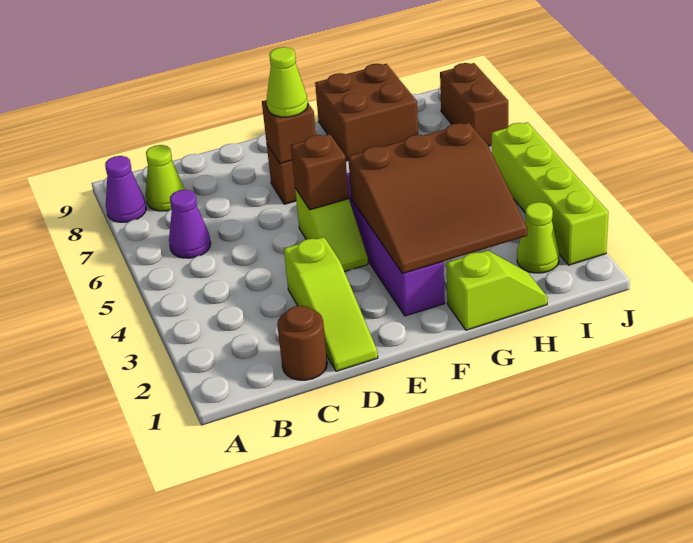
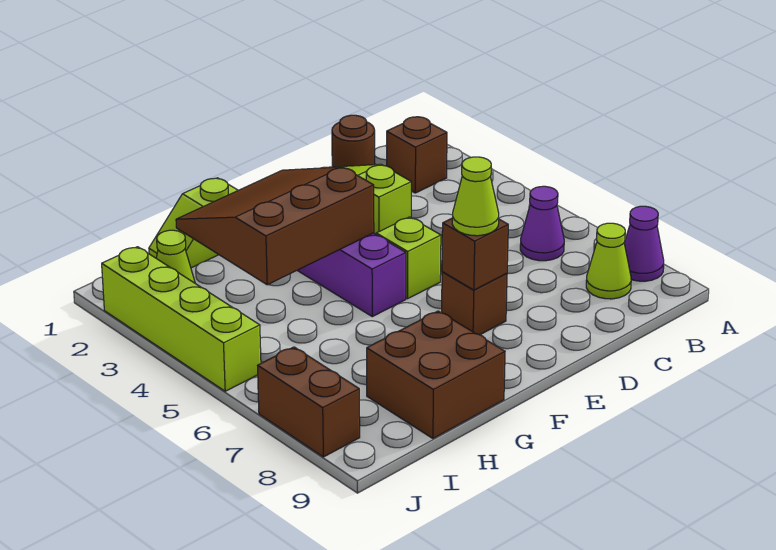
brown brick E5 level 2 -> brown brick B2 level 1

